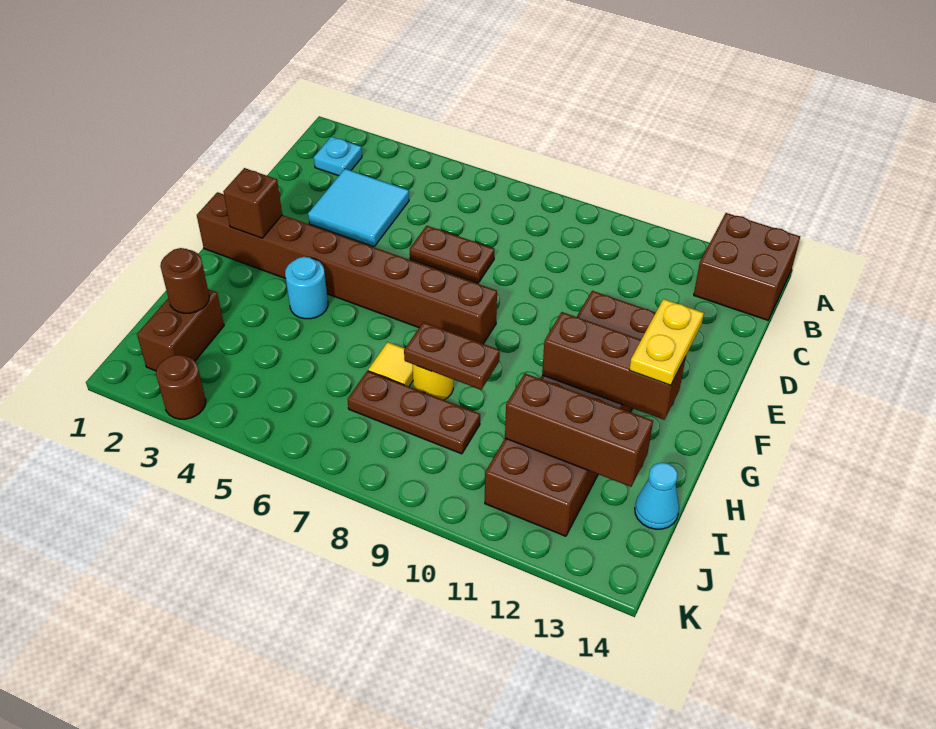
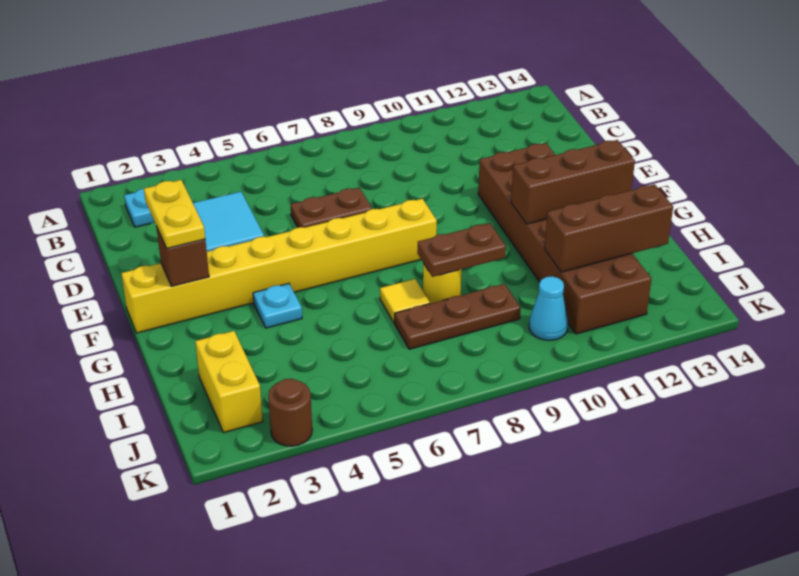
brown brick A13:B14 level 1 -> none
brown brick F1:F8 level 1 -> yellow brick F1:F8 level 1
yellow plate F13:G13 level 3 -> yellow plate E2:F2 level 3
cyan round brick G4 level 1 -> cyan plate G4 level 1
brown brick I2:J2 level 1 -> yellow brick I2:J2 level 1
brown round brick I2 level 2 -> none
cyan cone I14 level 1 -> cyan cone J10 level 1

